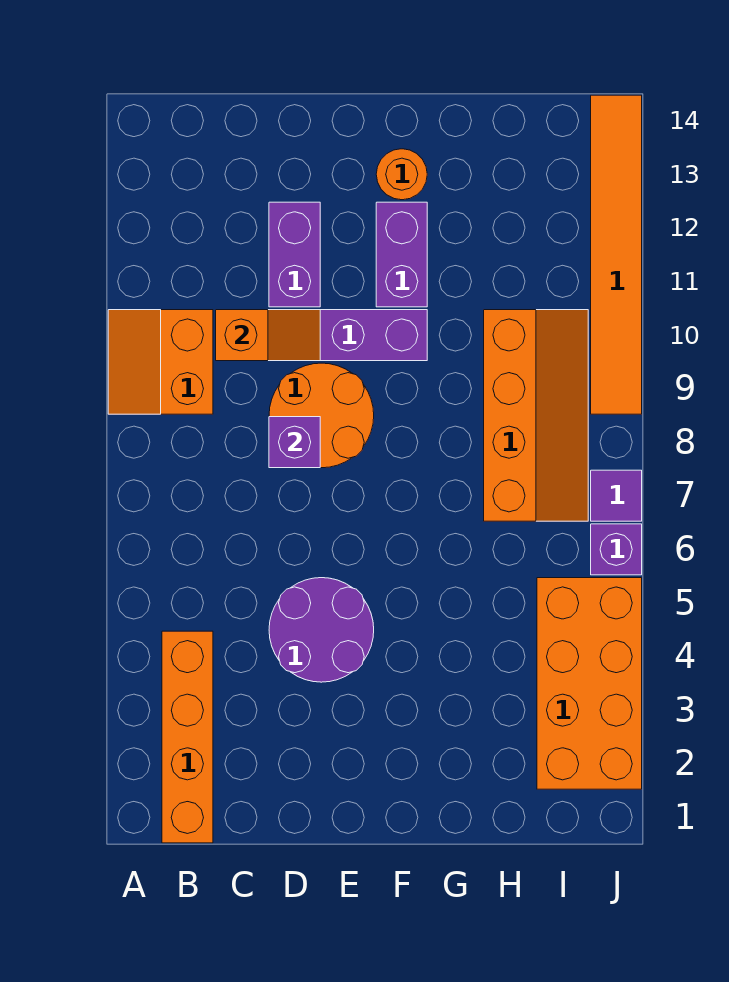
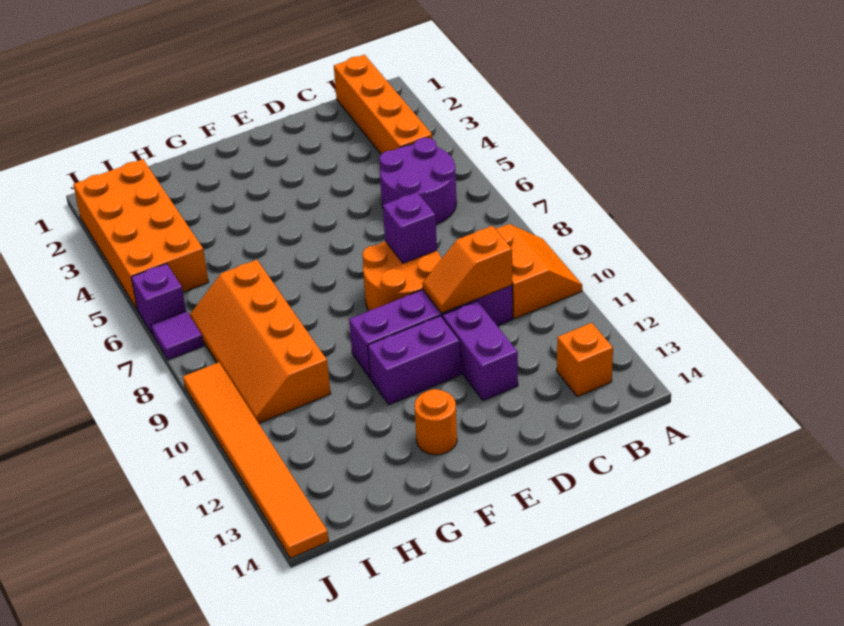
none -> orange brick B13 level 1
purple round brick D4:E5 level 1 -> purple round brick B5:C6 level 1
purple brick F11:F12 level 1 -> purple brick E11:F11 level 1

